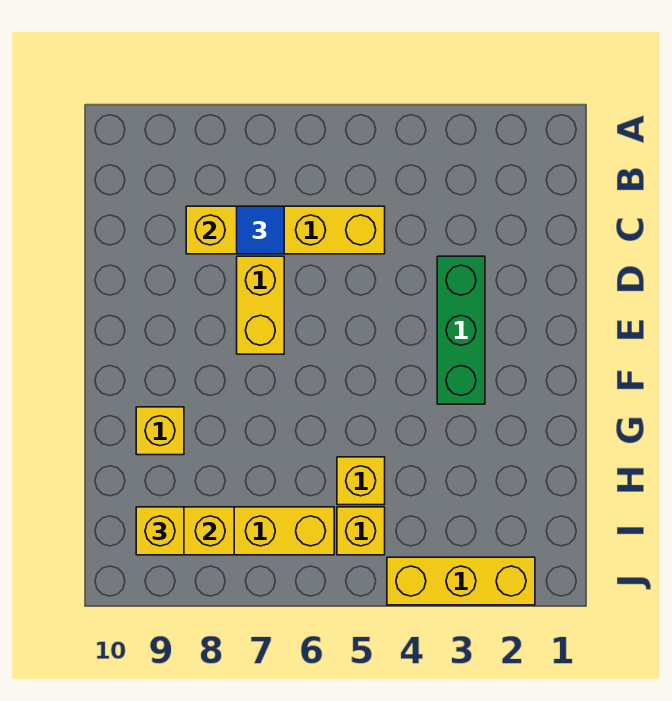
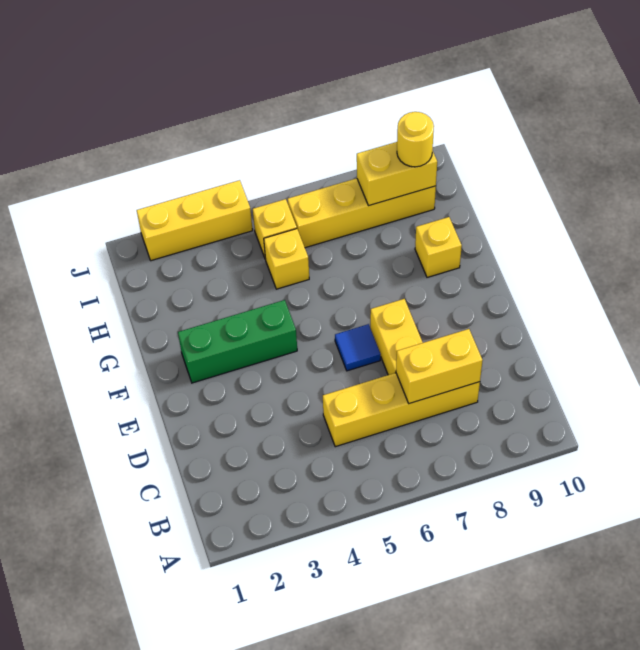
blue tile C7 level 3 -> blue tile E6 level 1
green brick D3:F3 level 1 -> green brick F2:F4 level 1
yellow brick I9 level 3 -> yellow round brick I9 level 3

